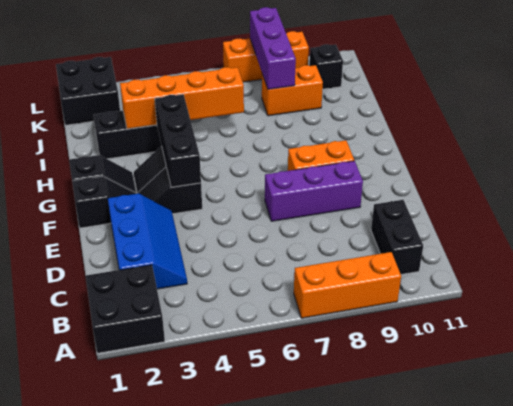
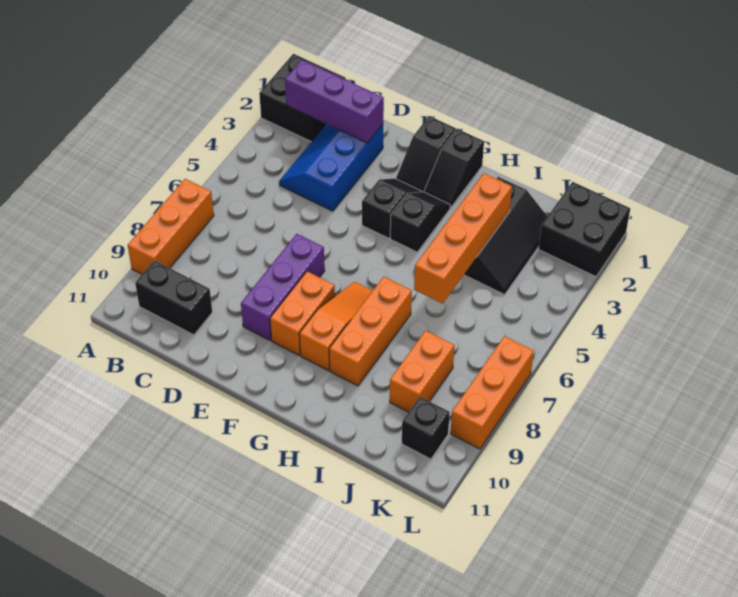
blue slope C2:E3 level 1 top 2 -> blue slope C2:D4 level 1 top D
black brick F4:H4 level 2 -> none
none -> orange slope G7:G9 level 1 top 9
none -> orange brick H7:H9 level 1
purple brick J8:L8 level 2 -> purple brick B2:D2 level 2

